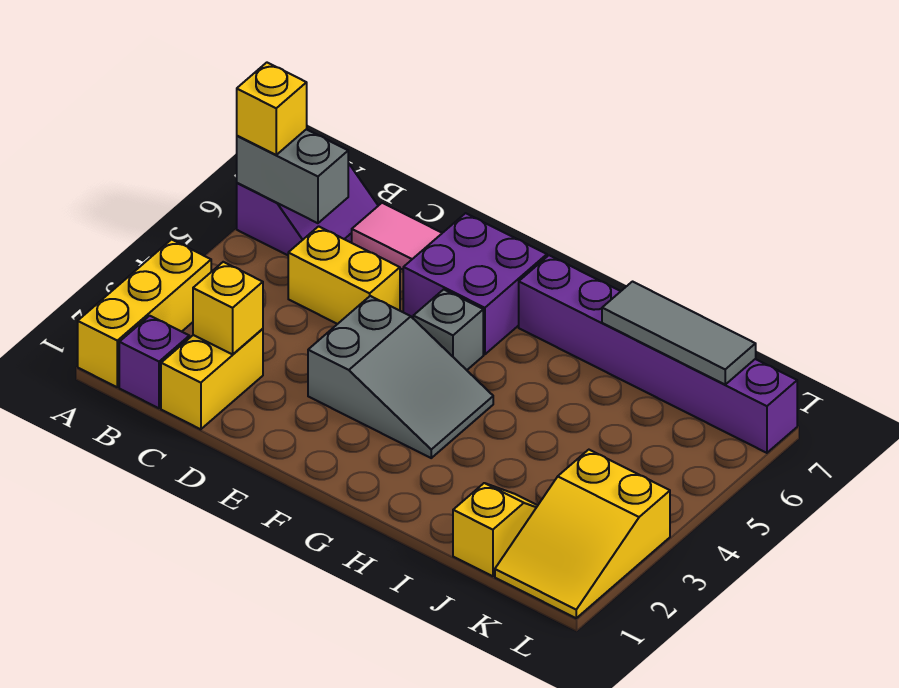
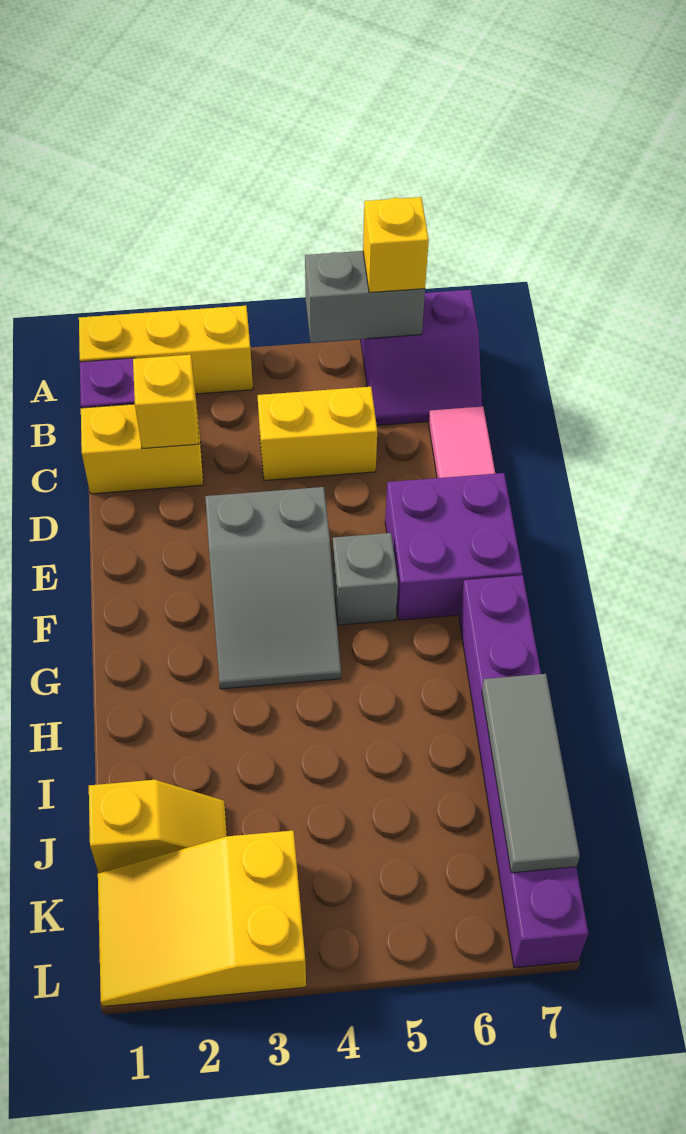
grey brick A6:B6 level 2 -> grey brick A5:A6 level 2
yellow brick C5:D5 level 1 -> yellow brick C4:C5 level 1

